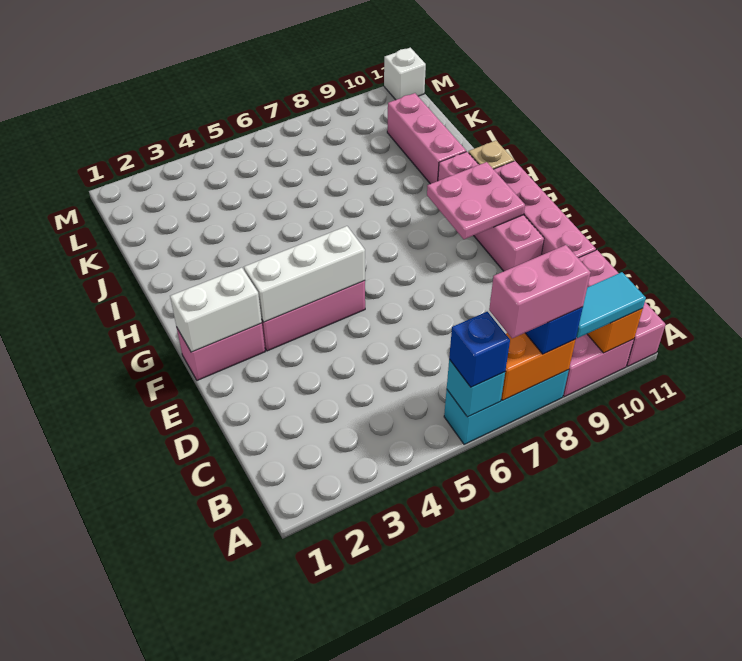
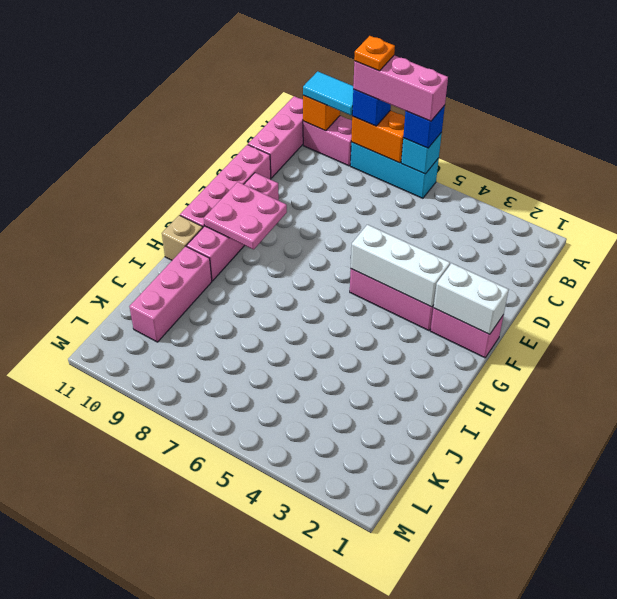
pink brick A7:A8 level 4 -> pink brick A6:A8 level 4
none -> orange plate A8 level 5
white brick M11 level 1 -> none

